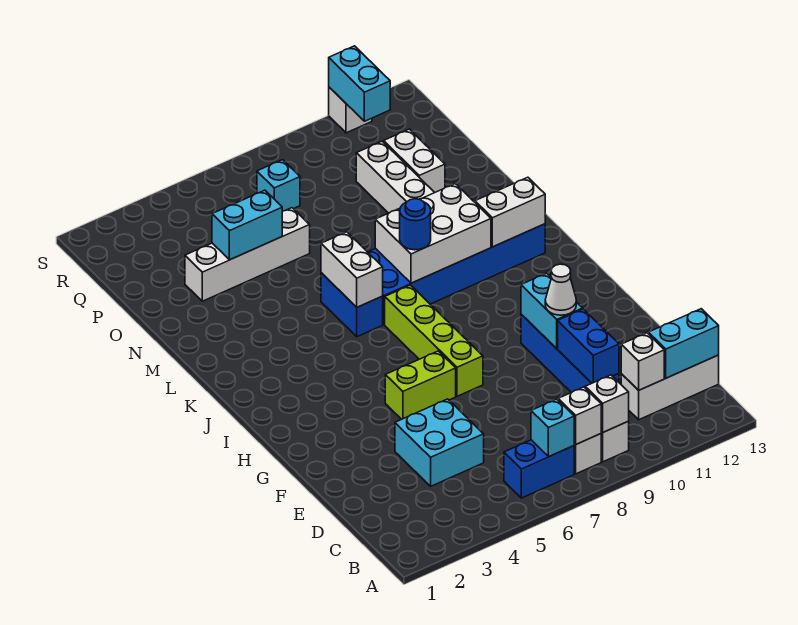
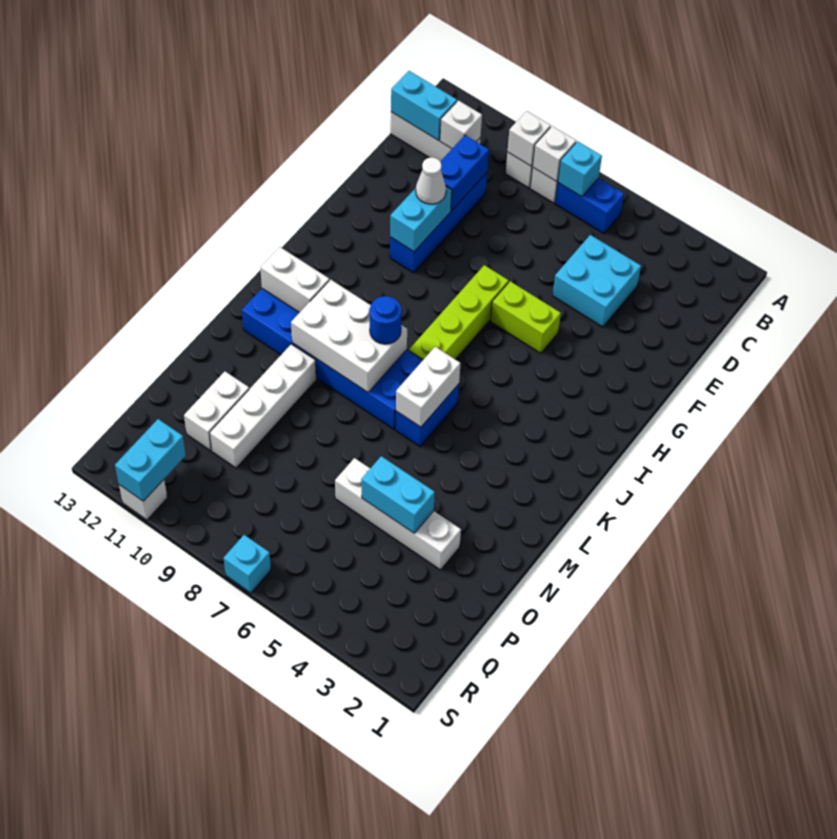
cyan brick Q7 level 1 -> cyan brick S7 level 1

